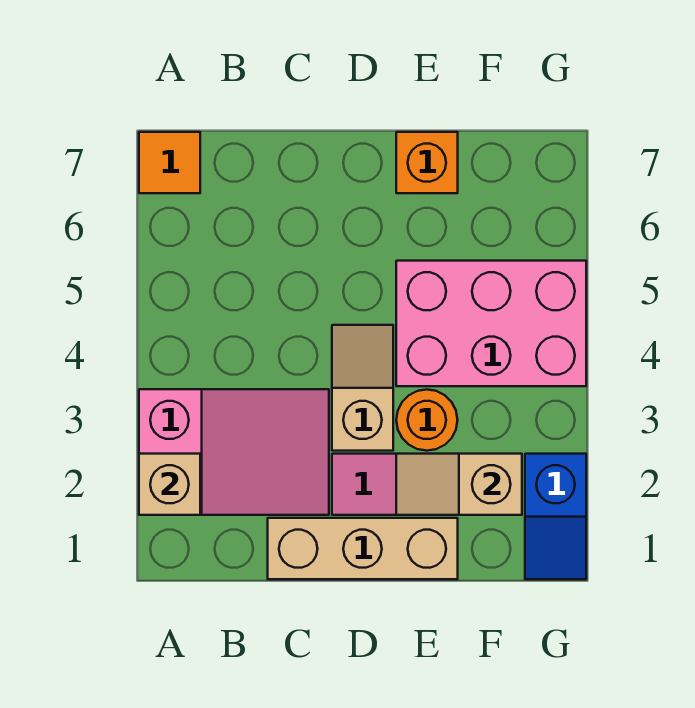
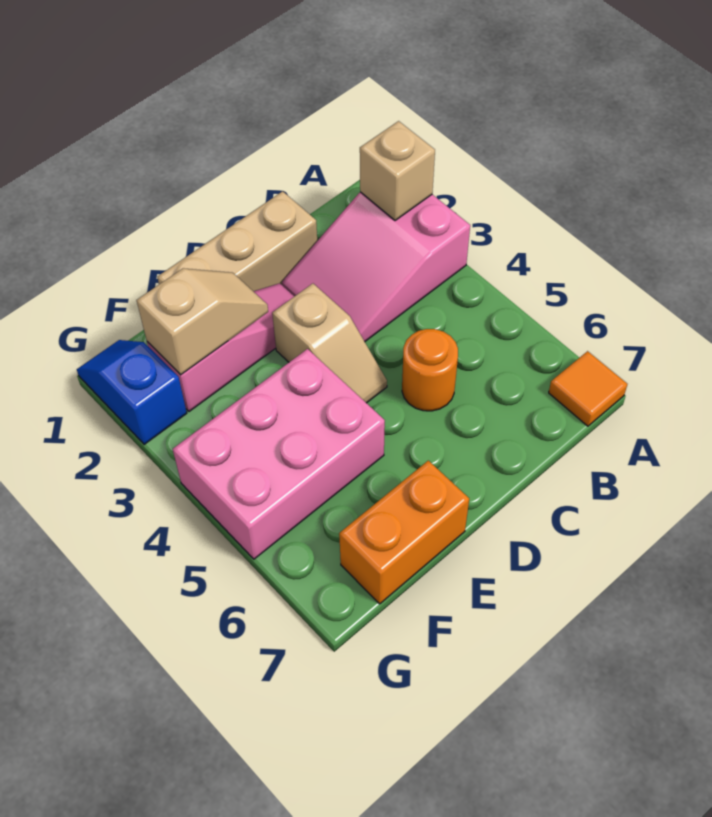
orange round brick E3 level 1 -> orange round brick C5 level 1
orange brick E7 level 1 -> orange brick E7:F7 level 1

